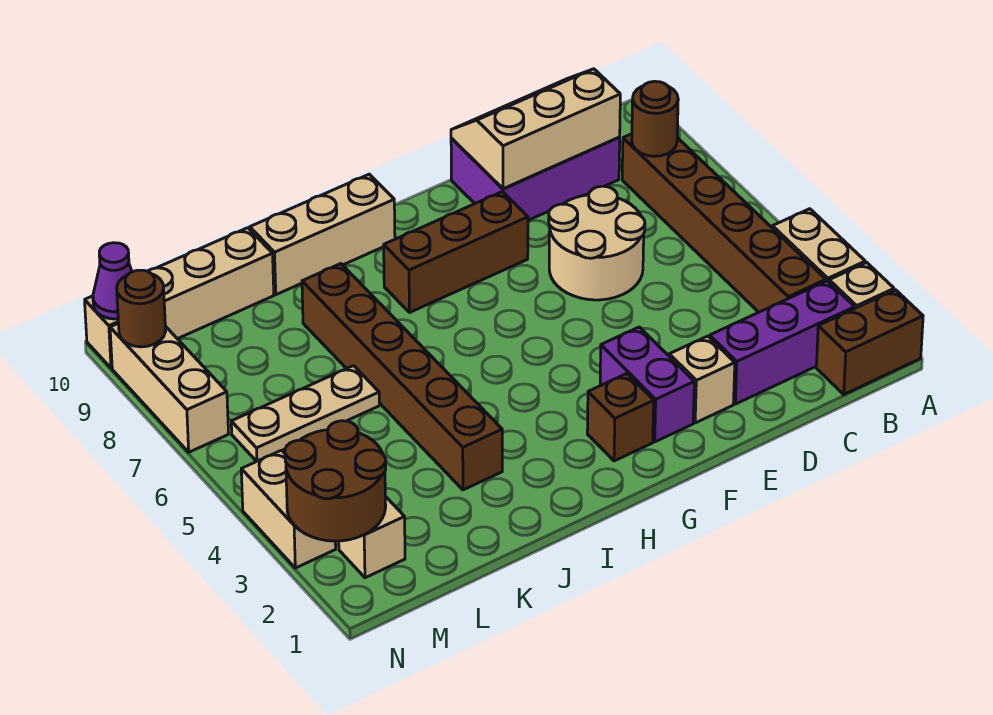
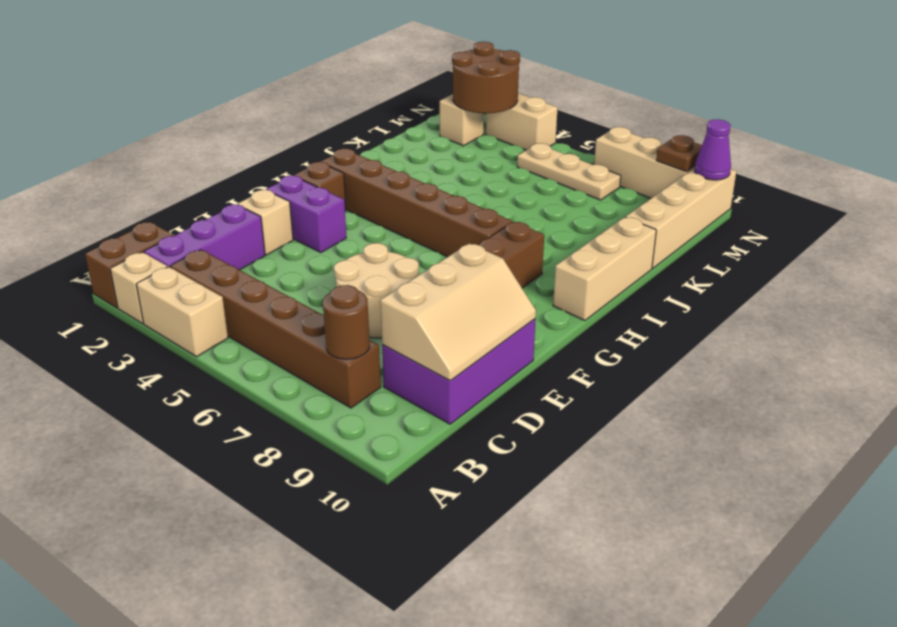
brown brick J3:J8 level 1 -> brown brick H2:H7 level 1
tan plate K6:M6 level 1 -> tan plate M5:M7 level 1
brown round brick N9 level 2 -> brown plate N9 level 2

